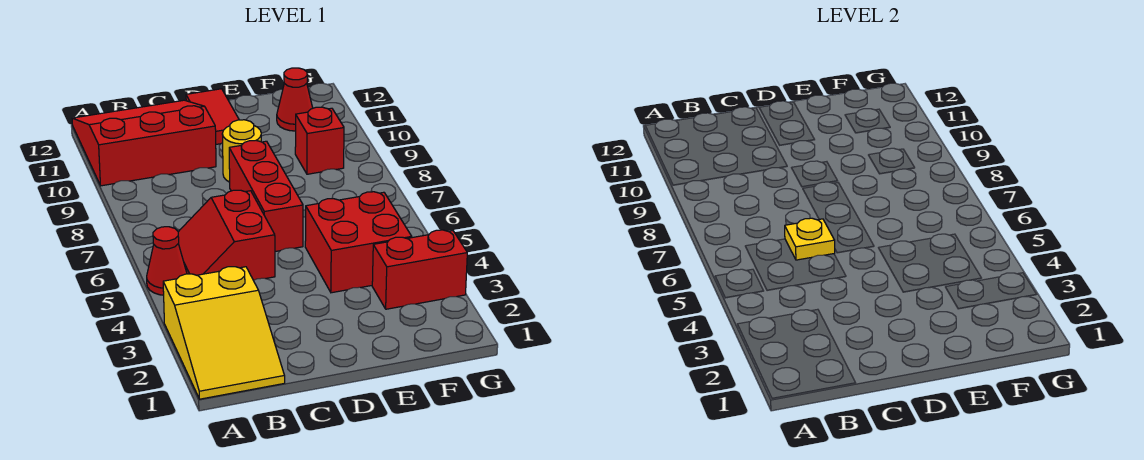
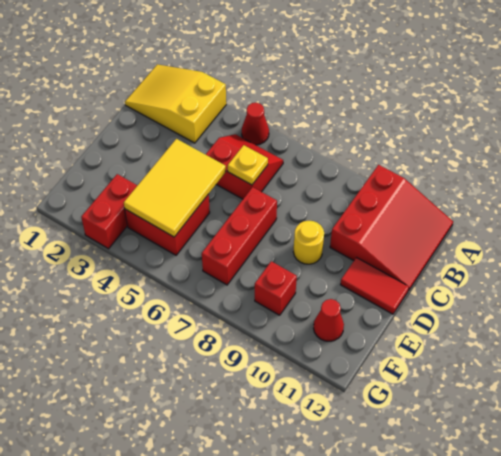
none -> yellow tile D4:F5 level 2
red brick D6:D8 level 1 -> red brick D7:F7 level 1

